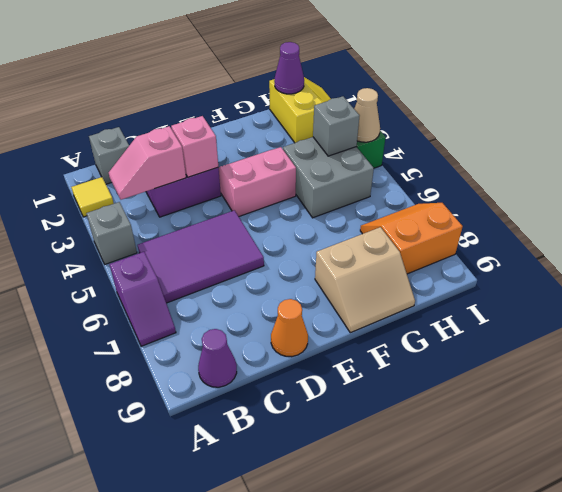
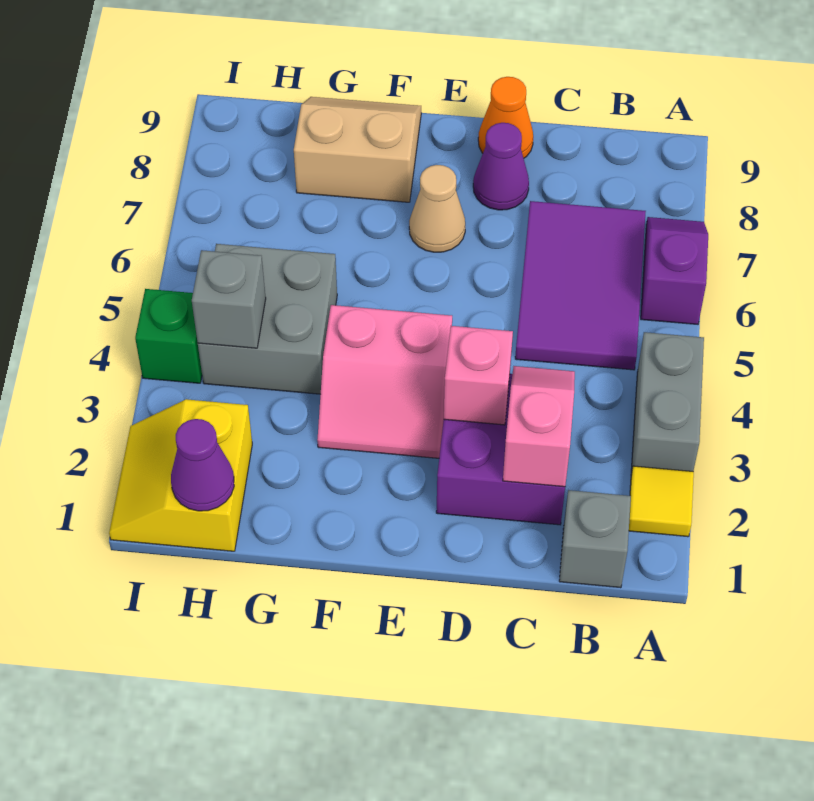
grey brick A4 level 1 -> grey brick A3:A4 level 1
pink slope B3:C3 level 2 top C -> pink slope C2:C3 level 2 top 2
purple tile B5:D6 level 1 -> purple tile B5:C7 level 1
purple cone B9 level 1 -> purple cone D8 level 1
orange slope H7:I8 level 1 top 8 -> none
tan cone I4 level 2 -> tan cone E7 level 1

